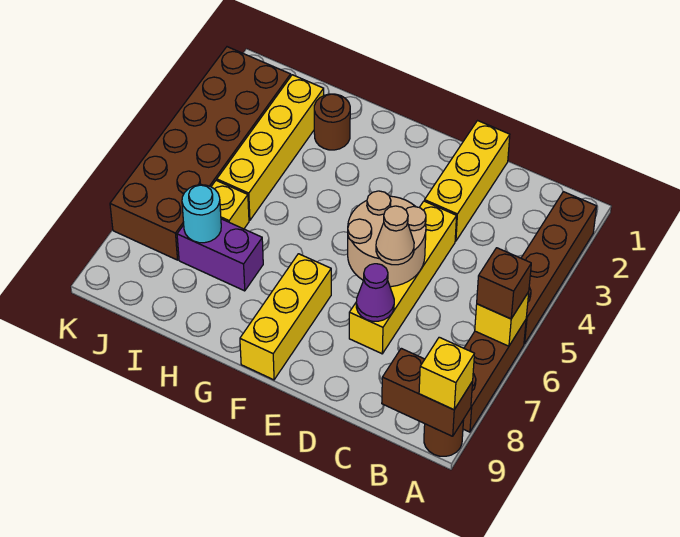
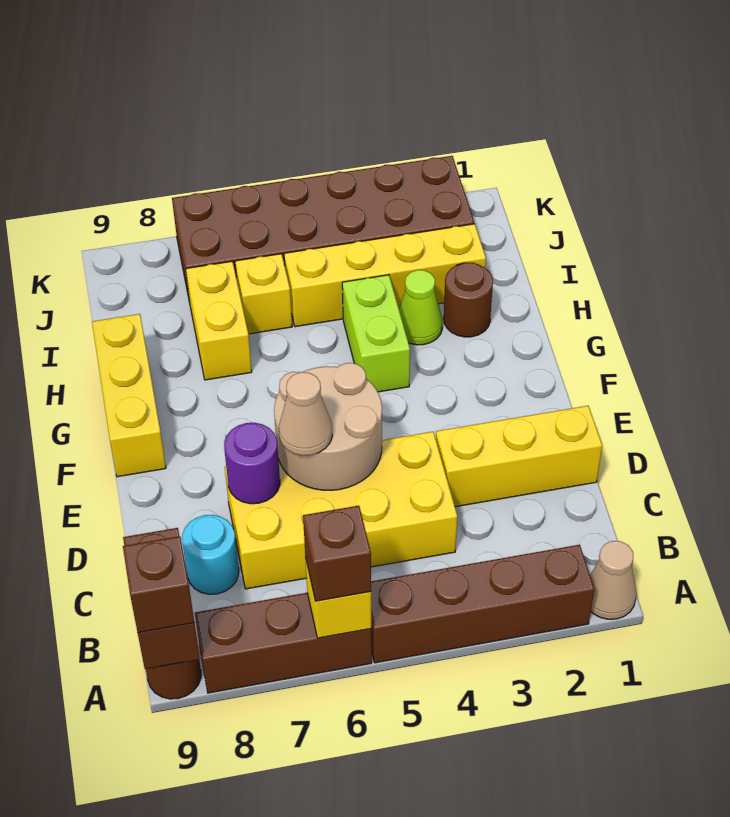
none -> tan cone A1 level 1
yellow brick A9 level 3 -> brown brick A9 level 3
yellow brick D4:D7 level 1 -> yellow brick C4:D7 level 1
purple cone D7 level 2 -> purple round brick D7 level 2
yellow brick F7:F9 level 1 -> yellow brick F9:H9 level 1
none -> lime brick G4:H4 level 1
none -> lime cone H3 level 1
purple brick H7:I7 level 1 -> yellow brick H7:I7 level 1
cyan round brick I7 level 2 -> cyan round brick C8 level 1

